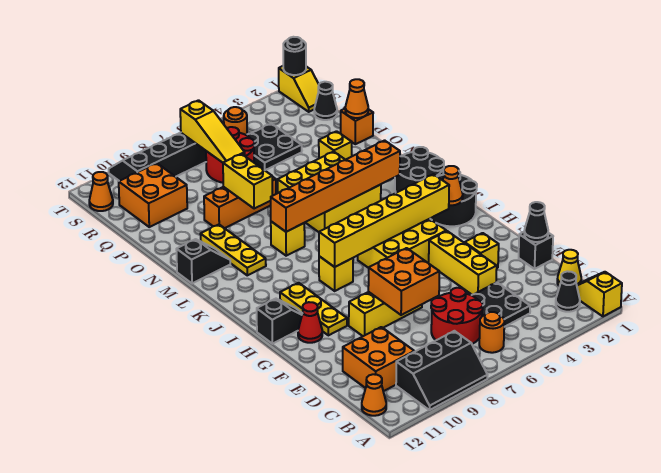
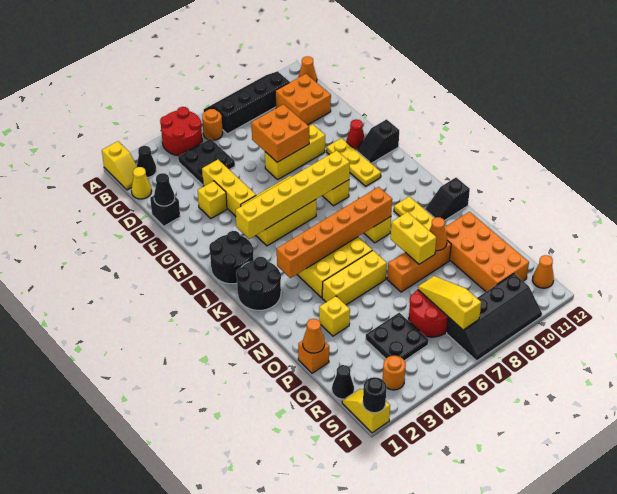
black slope A8:B10 level 1 top B -> black slope A7:B10 level 1 top B
red round brick C6:D7 level 1 -> red round brick A4:B5 level 1
orange cone I2 level 2 -> orange cone O9 level 2
orange brick Q10:R11 level 1 -> orange brick O10:R11 level 1
orange round brick S5 level 1 -> orange round brick S3 level 1

